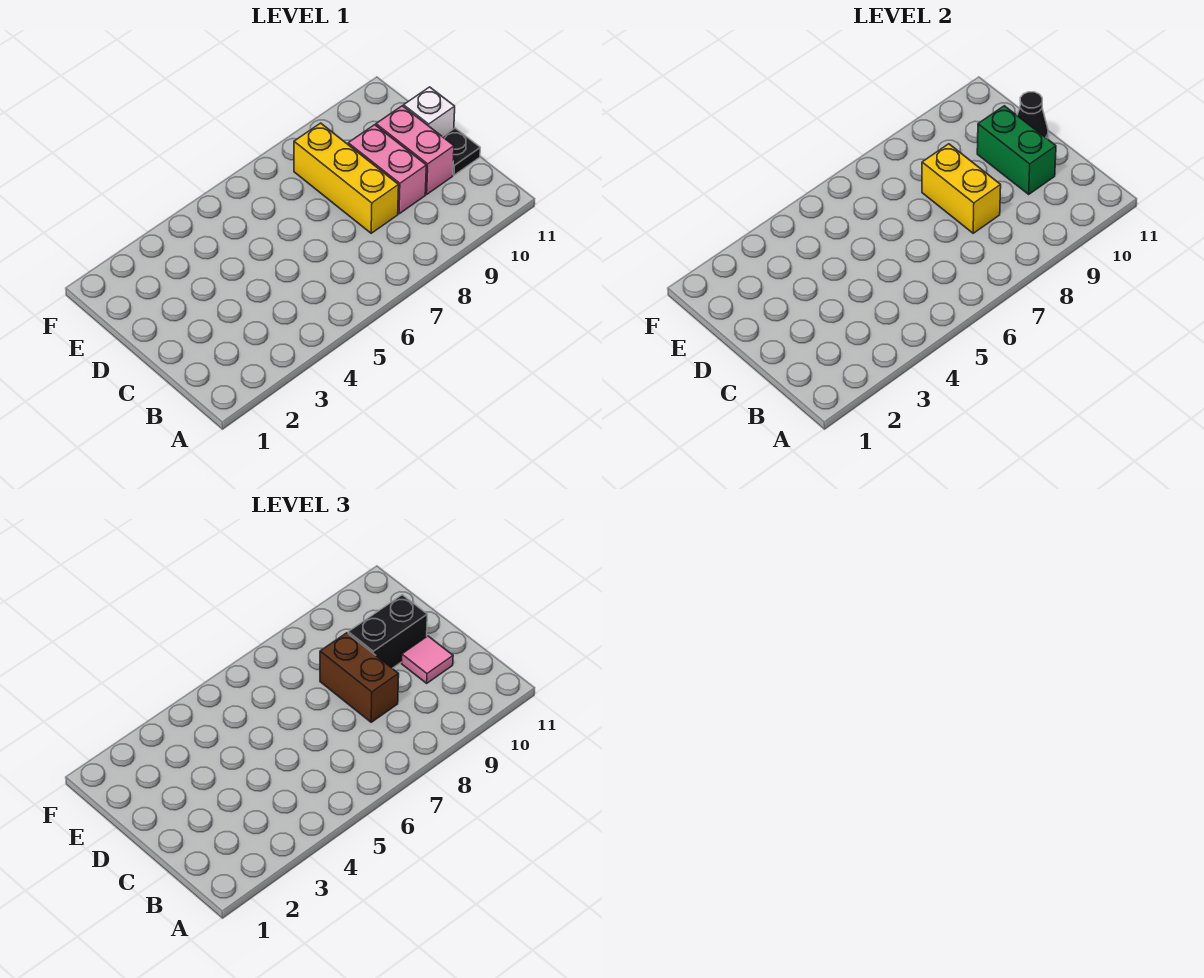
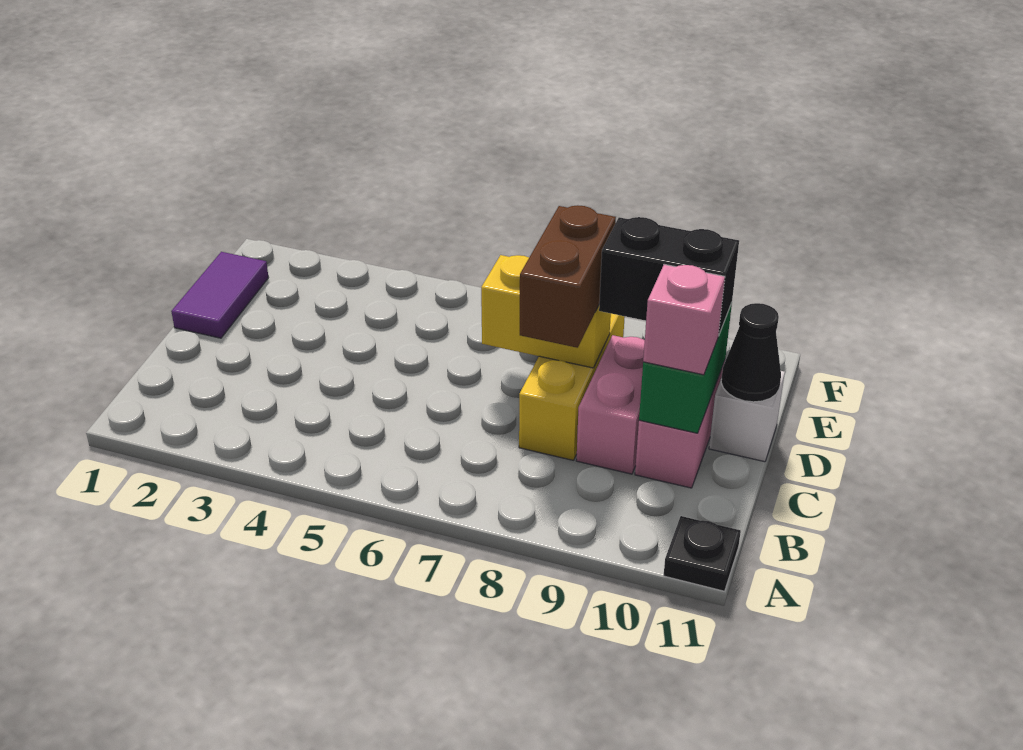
yellow brick C8:D8 level 2 -> yellow brick D7:D8 level 2
pink tile C10 level 3 -> pink brick C10 level 3
black plate C11 level 1 -> black plate A11 level 1
none -> purple tile D1:E1 level 1

